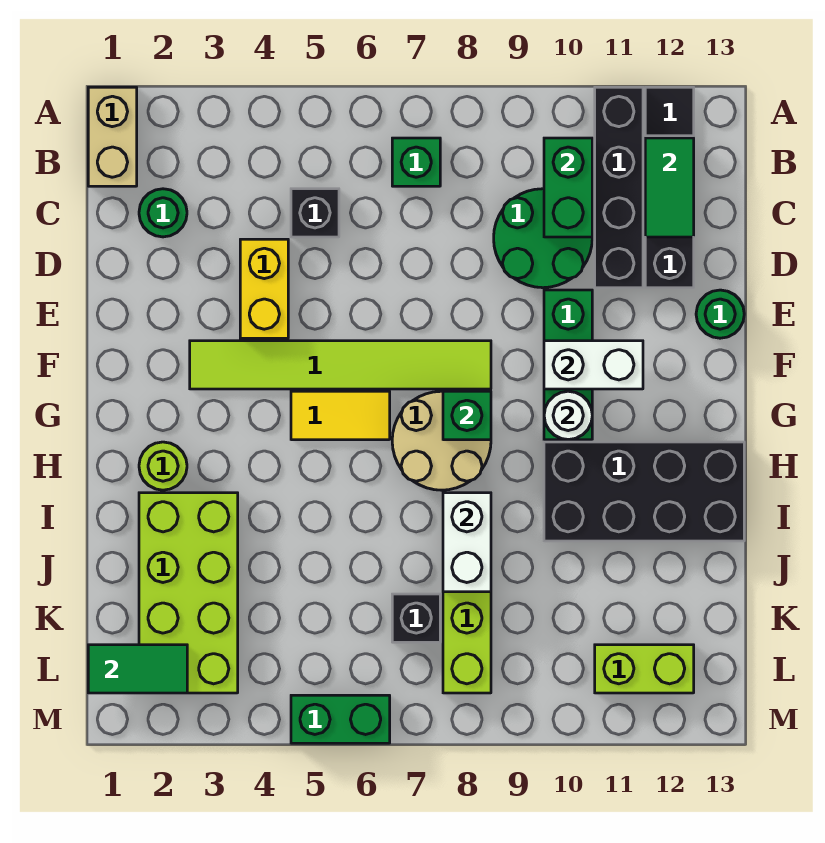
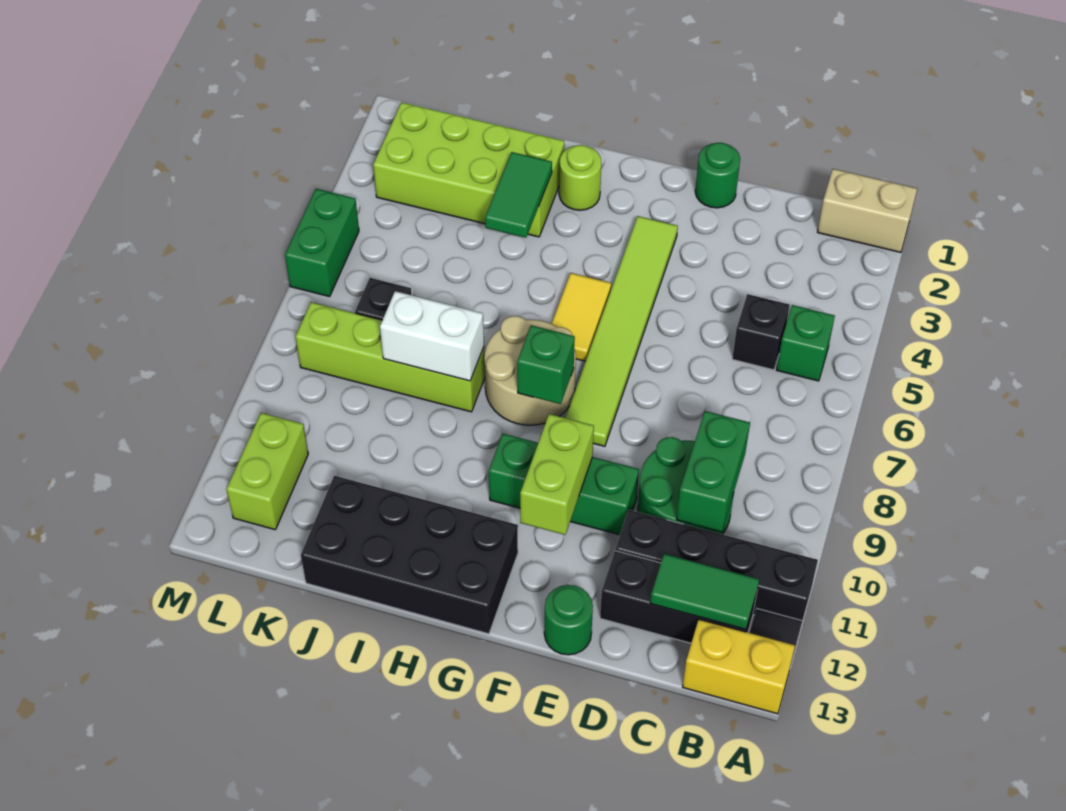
green brick B7 level 1 -> green brick B5 level 1
green brick B10:C10 level 2 -> green brick C9:C10 level 2
green round brick C2 level 1 -> green round brick E1 level 1
yellow brick D4:E4 level 1 -> yellow brick A13:B13 level 1
white brick F10:F11 level 2 -> lime brick F10:F11 level 2
white round brick G10 level 2 -> none
black brick H10:I13 level 1 -> black brick G12:J13 level 1
green tile L1:L2 level 2 -> green tile I3:I4 level 2

